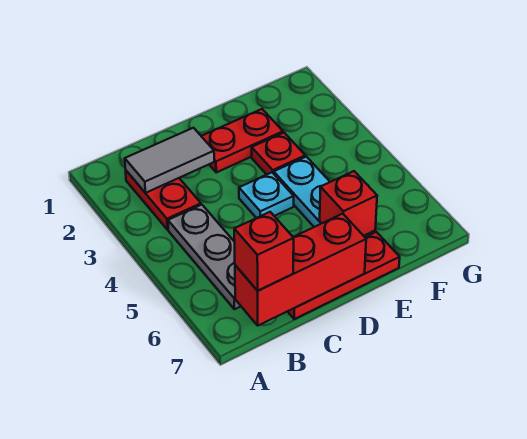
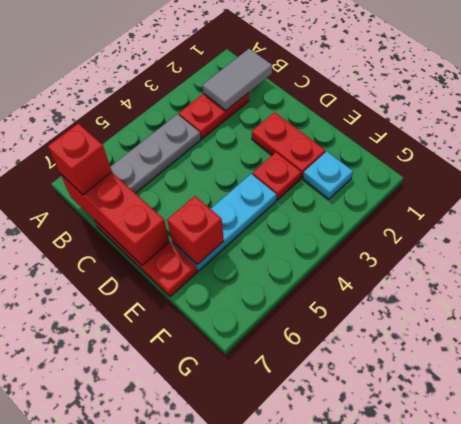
grey tile B2:C2 level 2 -> grey tile B1:B2 level 2
cyan plate D4 level 1 -> cyan plate F2 level 1

